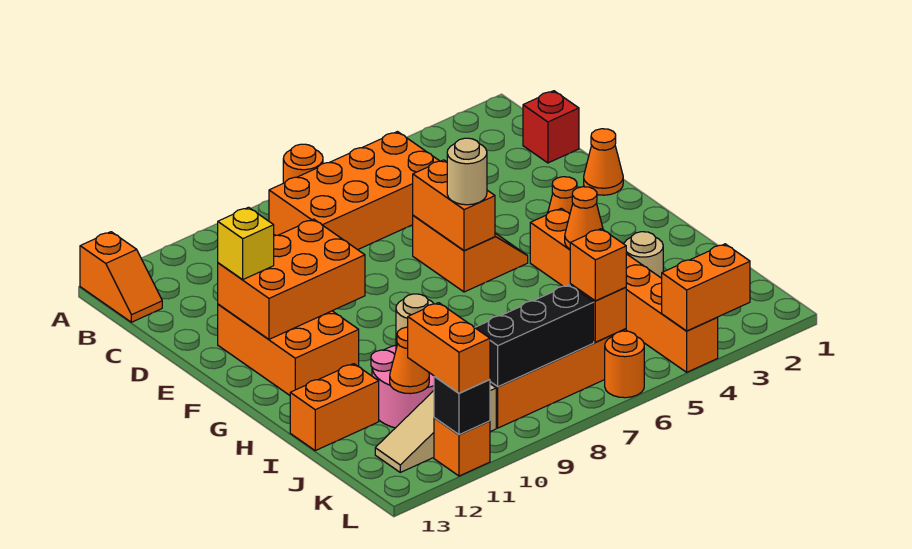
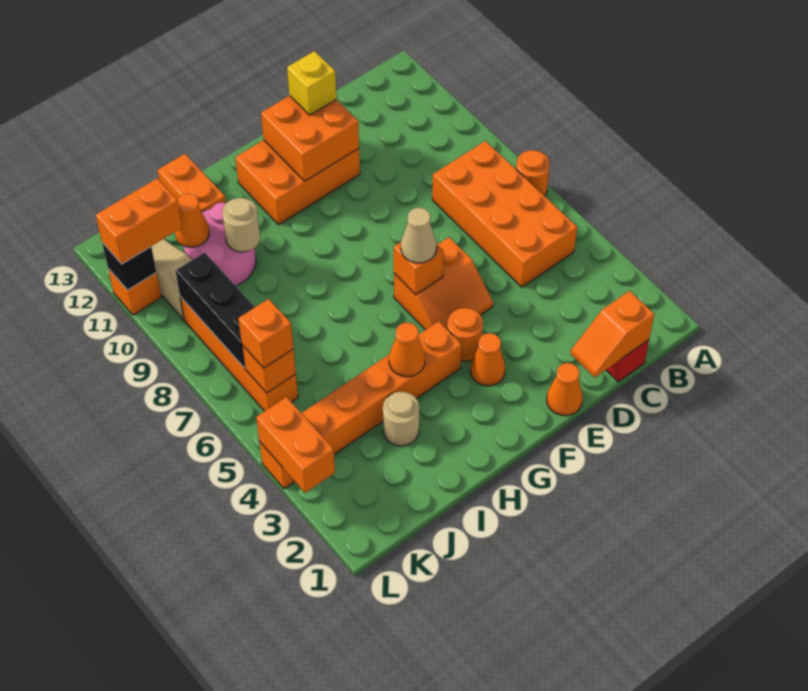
orange slope A13:B13 level 1 top A -> orange slope C1:D1 level 2 top C
orange brick E6:F6 level 2 -> orange brick F6 level 2
orange brick E10:F12 level 2 -> orange brick E11:F12 level 2
tan round brick F6 level 3 -> tan cone F6 level 3
orange round brick L6 level 1 -> orange round brick F4 level 1

